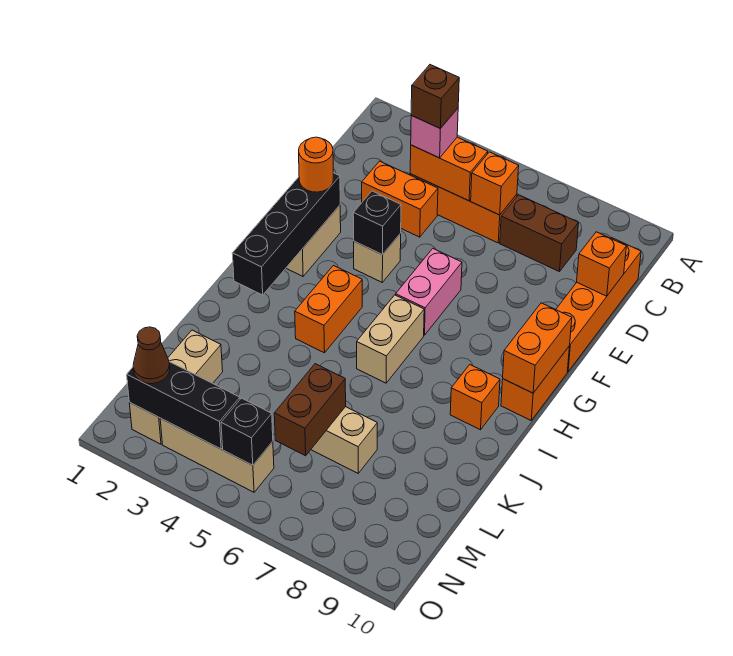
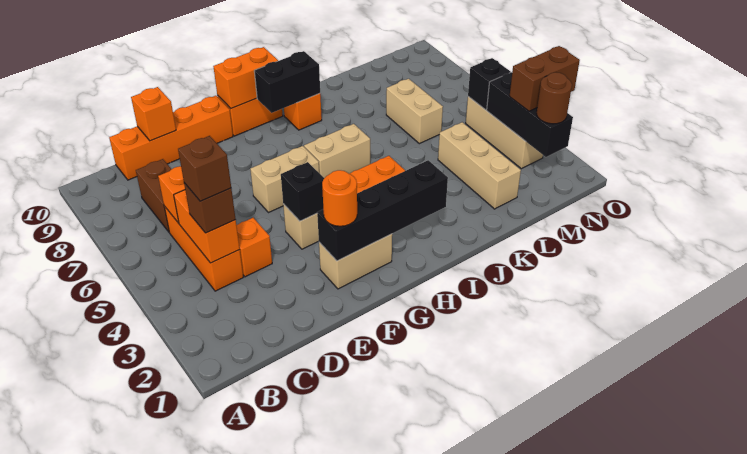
pink brick C4 level 3 -> brown brick C4 level 3
orange brick D3:D4 level 1 -> orange brick D4 level 1
pink brick F6:G6 level 1 -> tan brick F6:G6 level 1
none -> black brick H9:I9 level 2
tan brick L2:N2 level 1 -> tan brick L2:L4 level 1
brown brick L6:M6 level 2 -> brown brick N3:O3 level 3
brown cone N2 level 3 -> brown round brick N2 level 3

